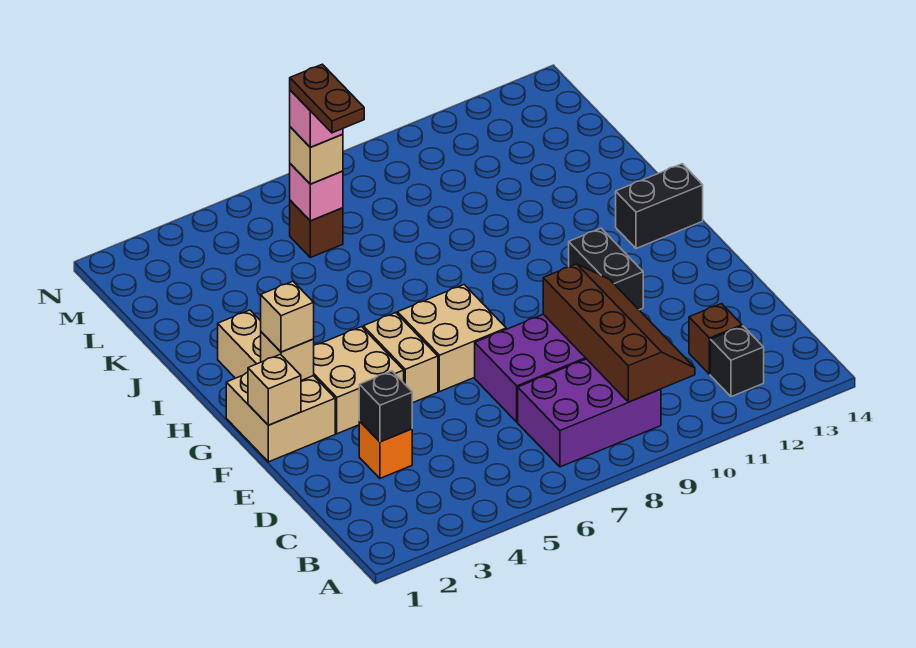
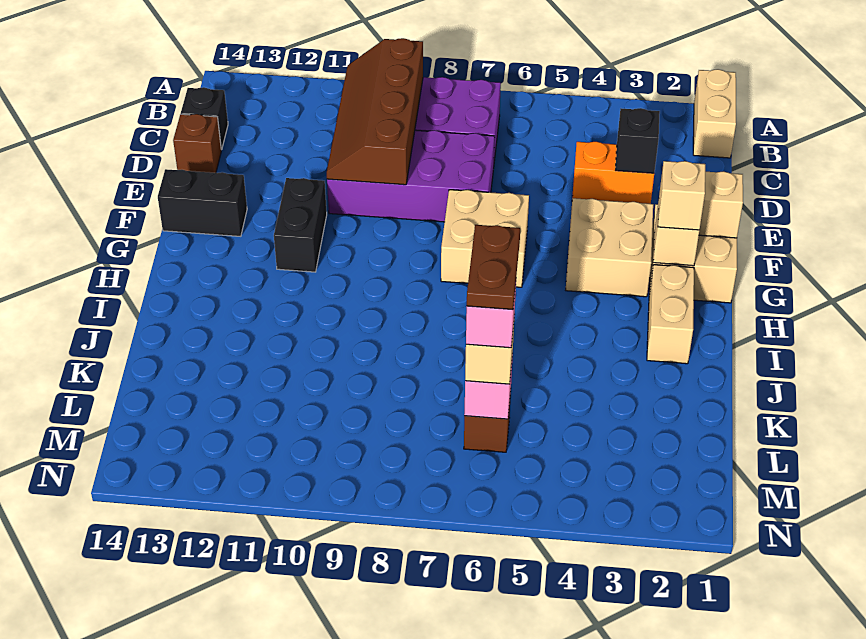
black brick B12 level 1 -> black brick C14 level 1
brown brick C12 level 1 -> brown brick D14 level 1
orange brick D3 level 1 -> orange brick D3:D4 level 1
tan brick F5:G5 level 1 -> tan brick A1:B1 level 1
black brick H13:H14 level 1 -> black brick F13:F14 level 1

